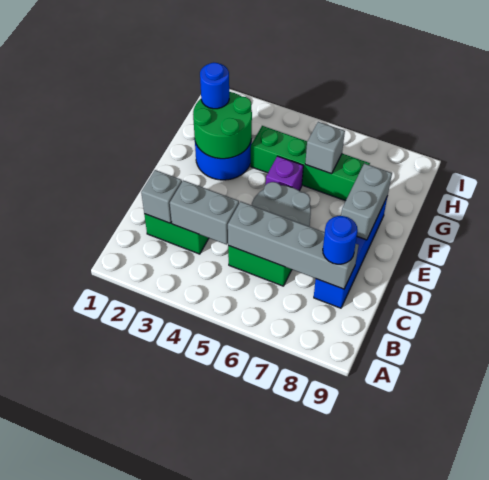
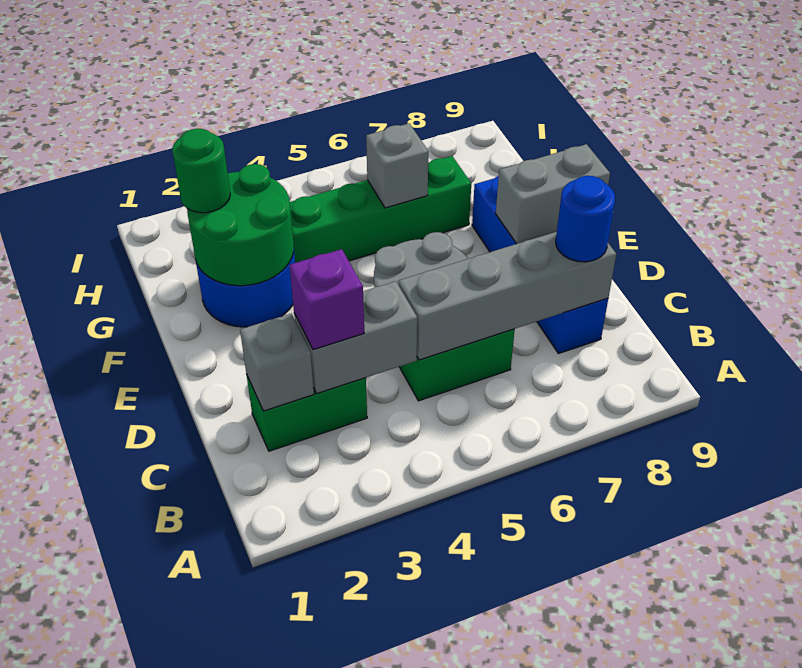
grey brick E8:F8 level 2 -> grey brick E8:E9 level 2
purple brick F5 level 1 -> purple brick C3 level 3
blue round brick G2 level 3 -> green round brick G2 level 3

